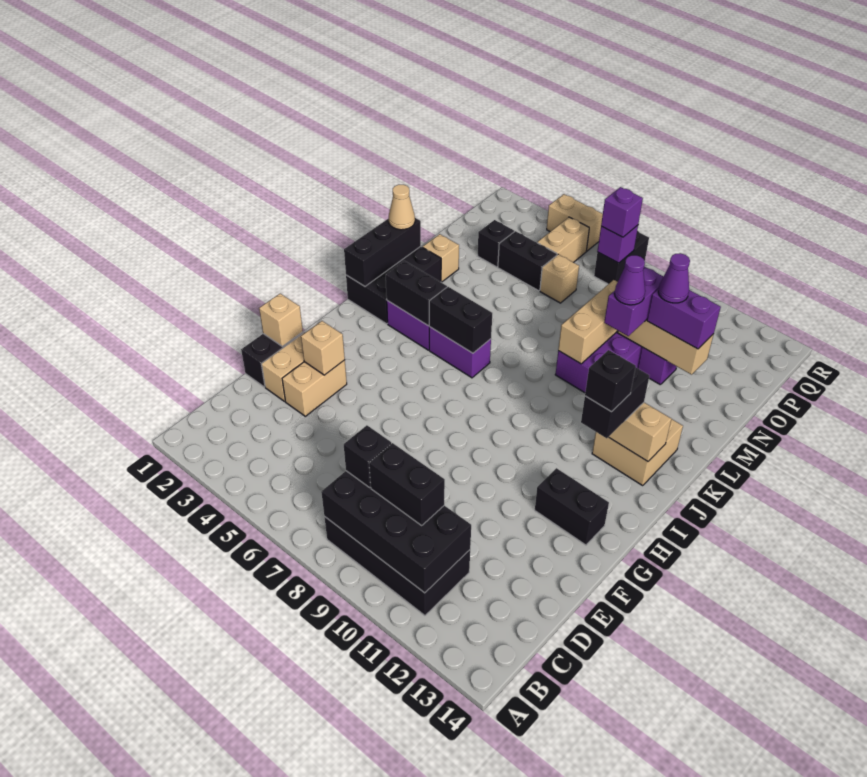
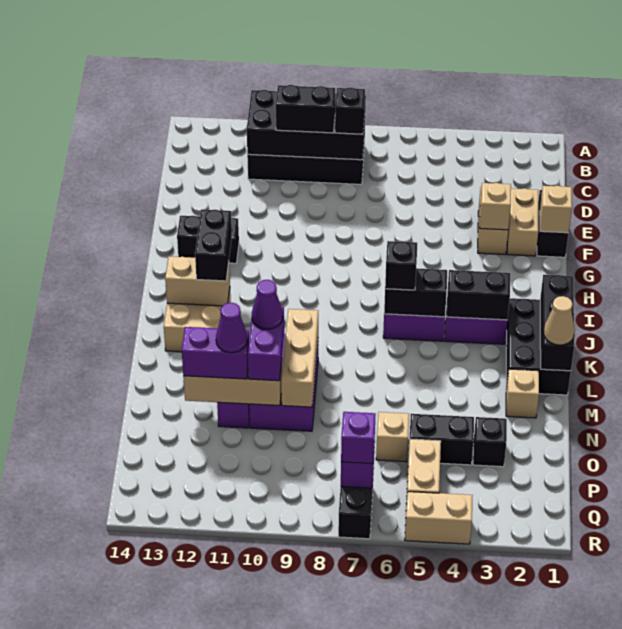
black brick I12 level 4 -> black brick J6 level 3

